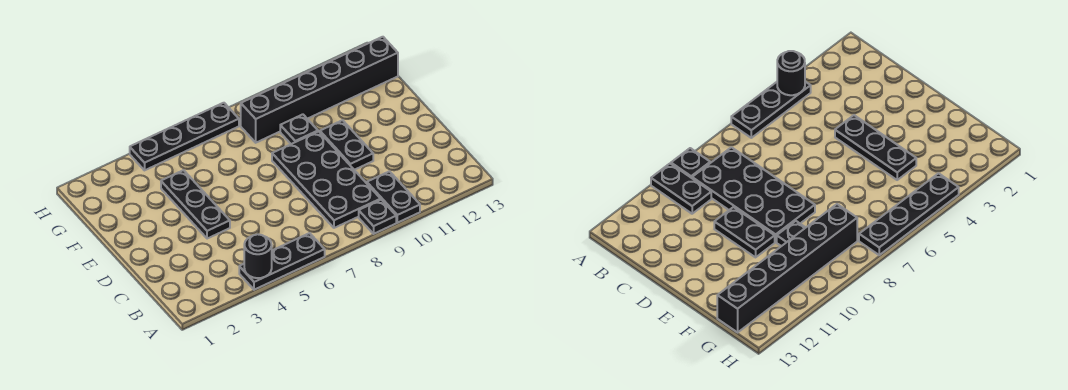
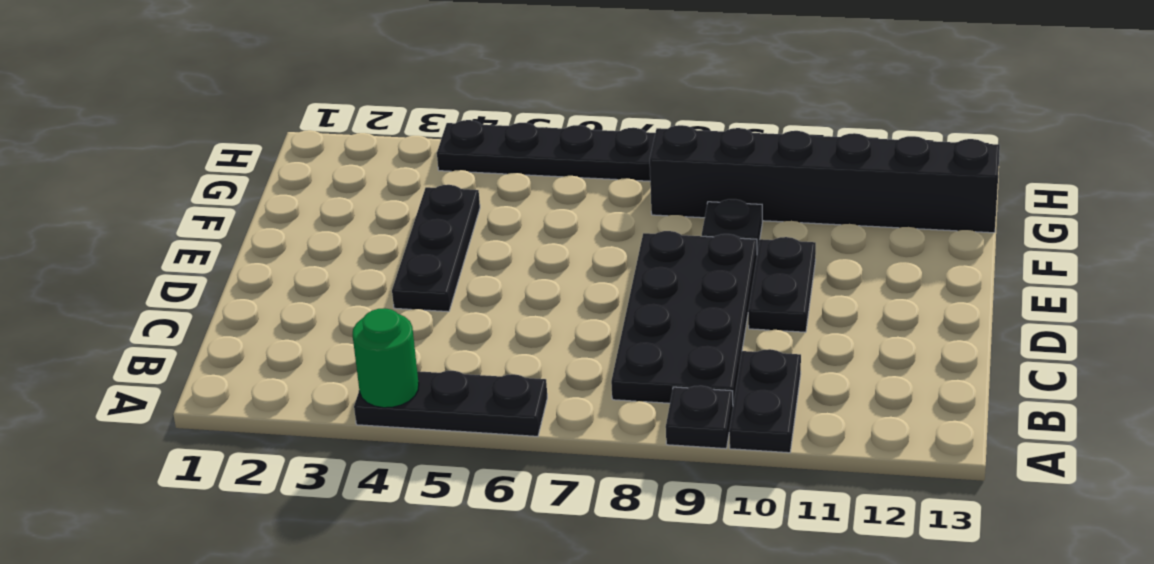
black round brick A4 level 2 -> green round brick A4 level 2

